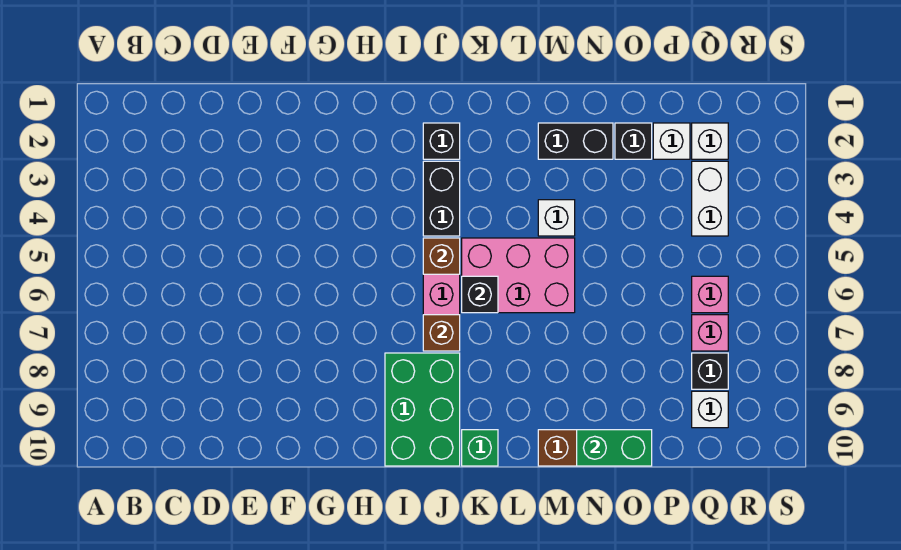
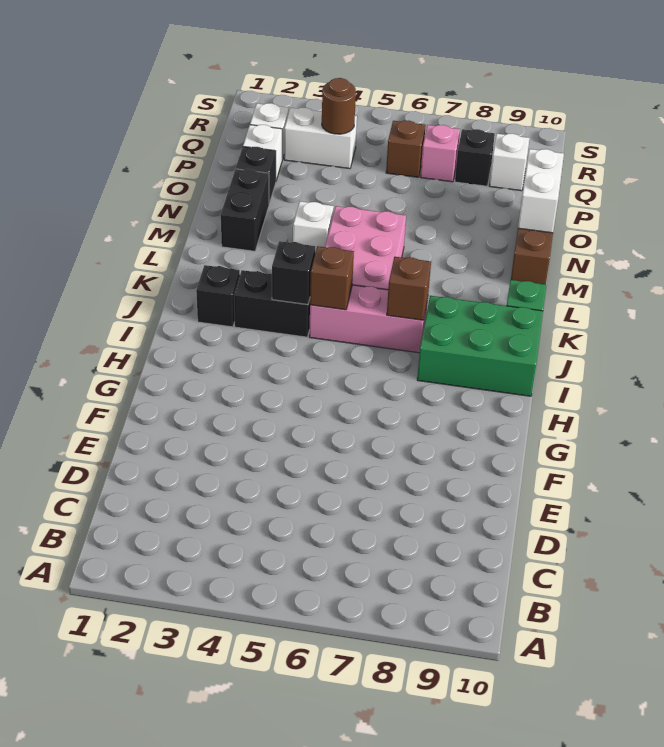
black brick K6 level 2 -> black brick J4 level 2
green brick N10:O10 level 2 -> white brick N10:O10 level 2
none -> brown round brick Q4 level 2
pink brick Q6 level 1 -> brown brick Q6 level 1

